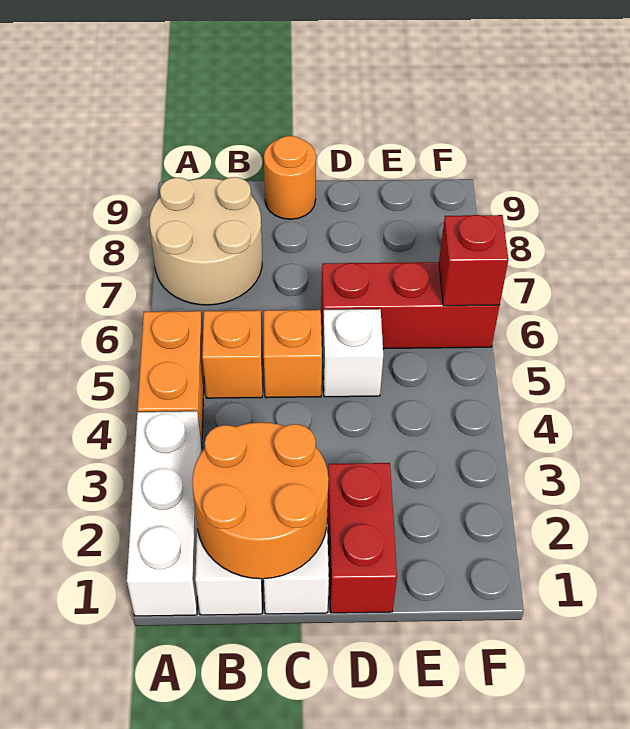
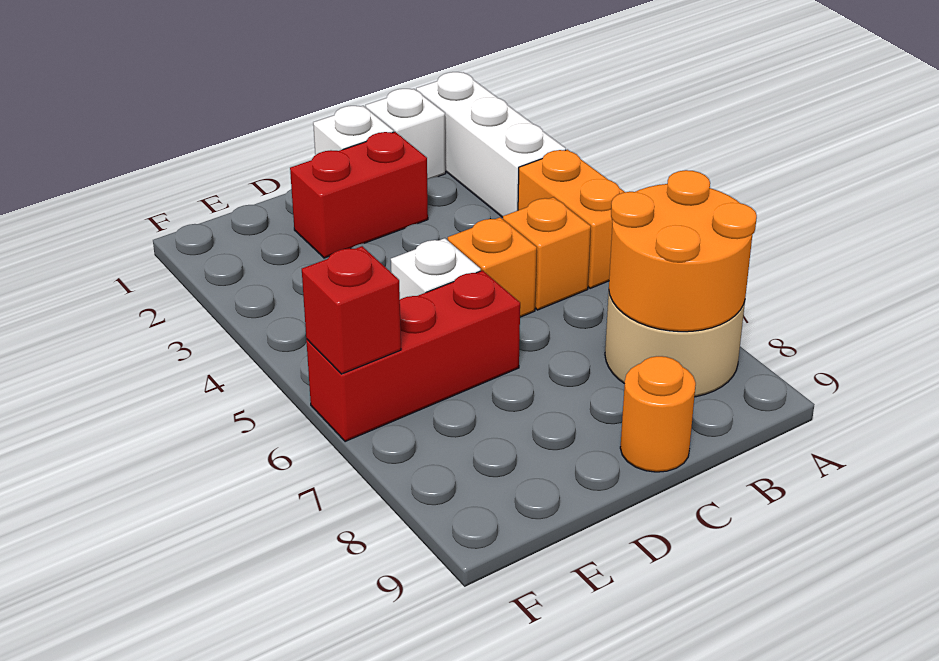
orange round brick B1:C2 level 2 -> orange round brick A7:B8 level 2
red brick D1:D2 level 1 -> red brick C2:D2 level 1

